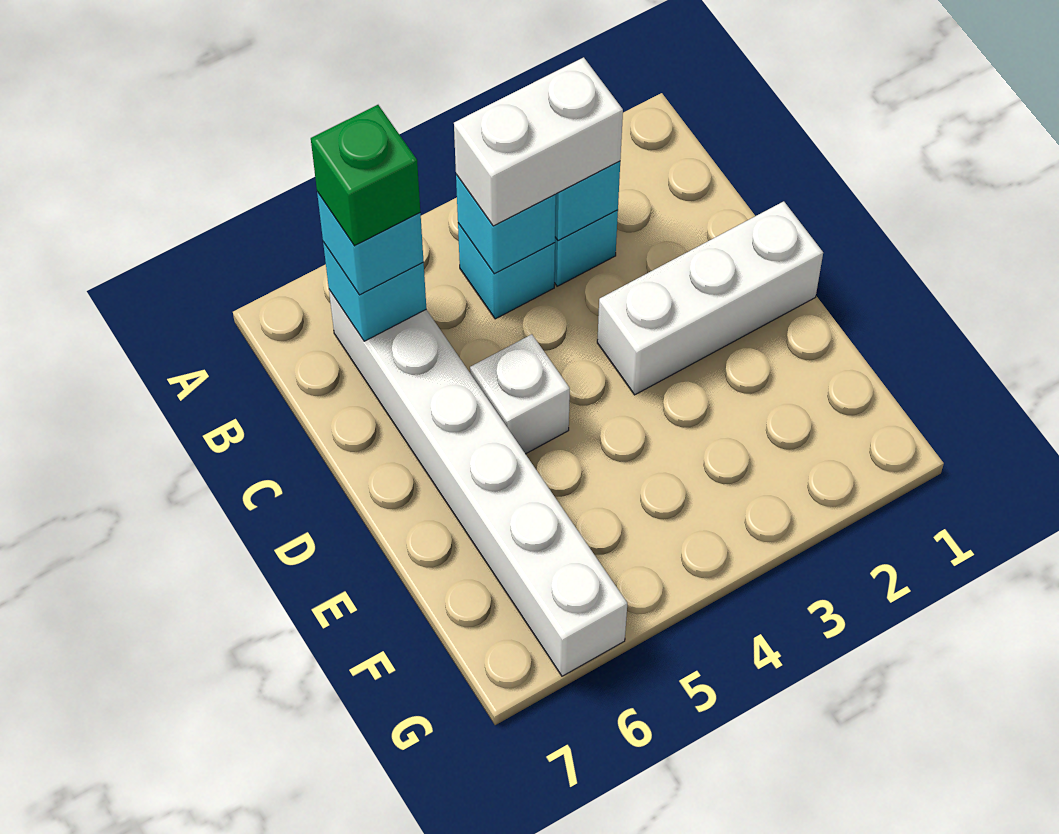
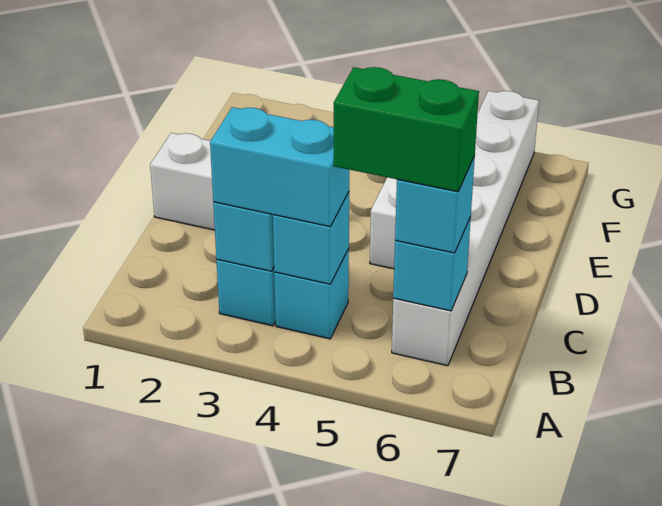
white brick B3:B4 level 3 -> cyan brick B3:B4 level 3
green brick B6 level 4 -> green brick B5:B6 level 4

